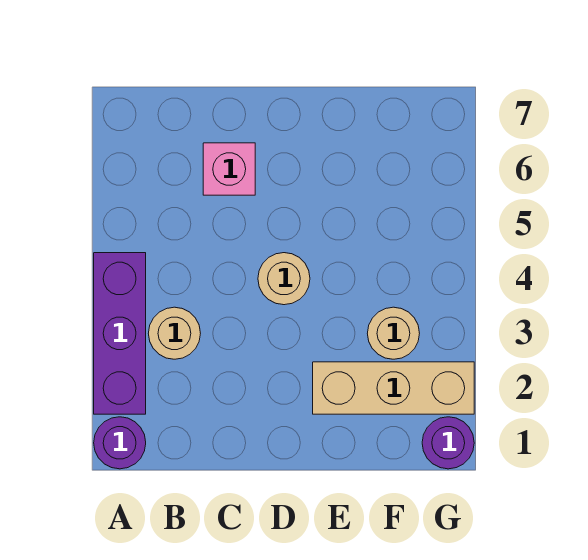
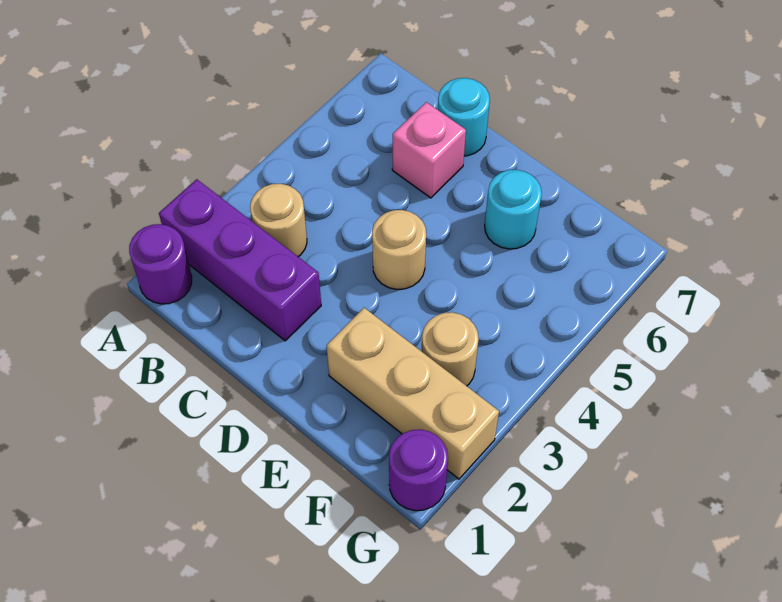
purple brick A2:A4 level 1 -> purple brick A2:C2 level 1
none -> cyan round brick C7 level 1
none -> cyan round brick E6 level 1

